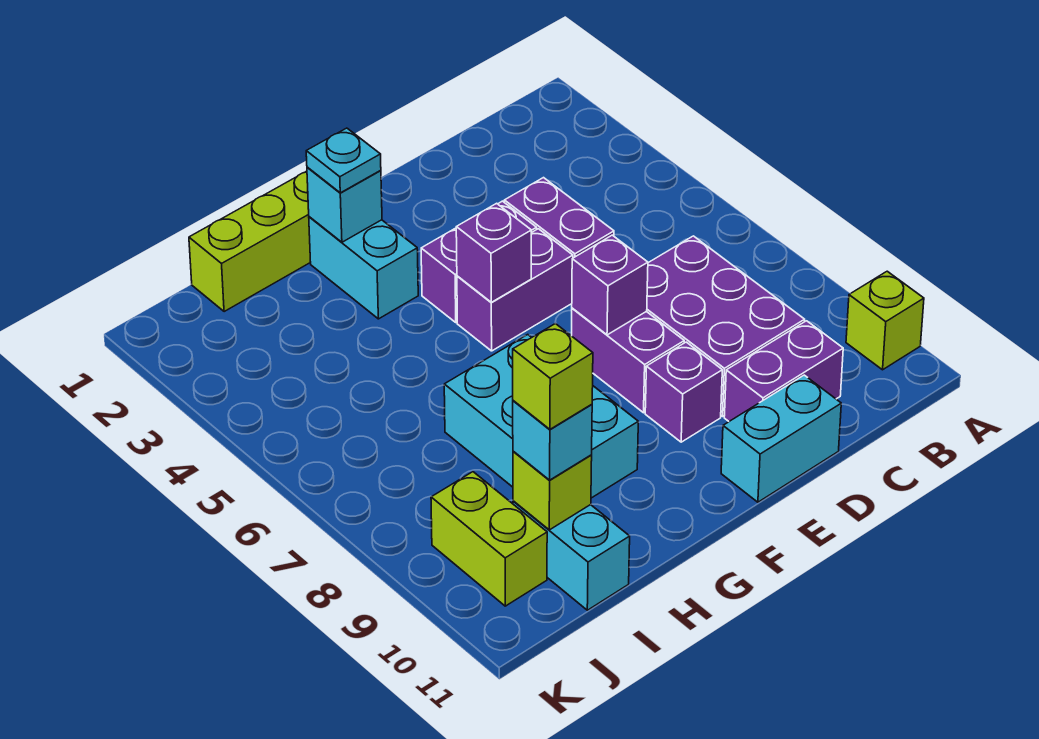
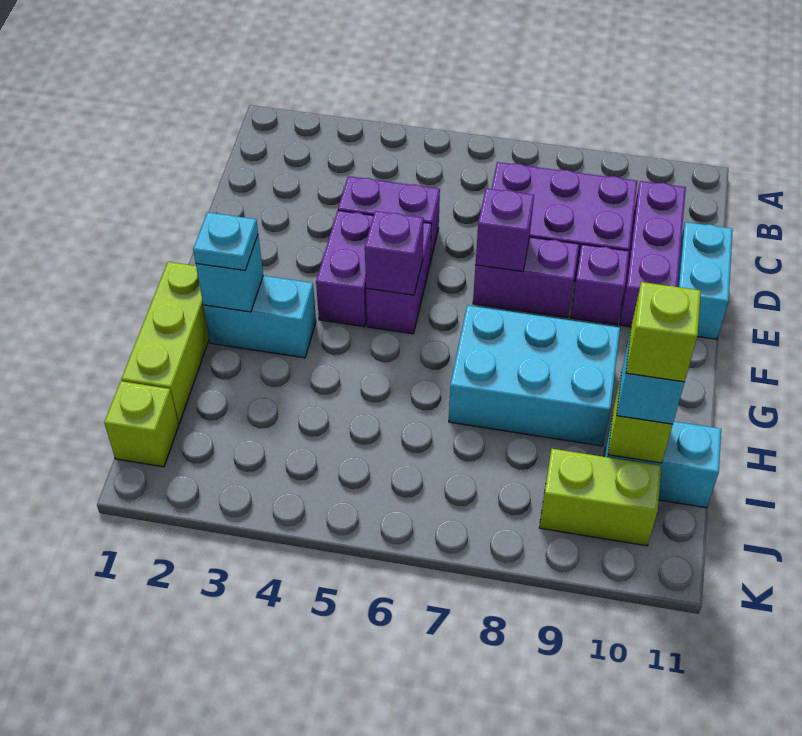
lime brick A10 level 1 -> lime brick J1 level 1
purple brick C10:D10 level 1 -> purple brick C10:E10 level 1

